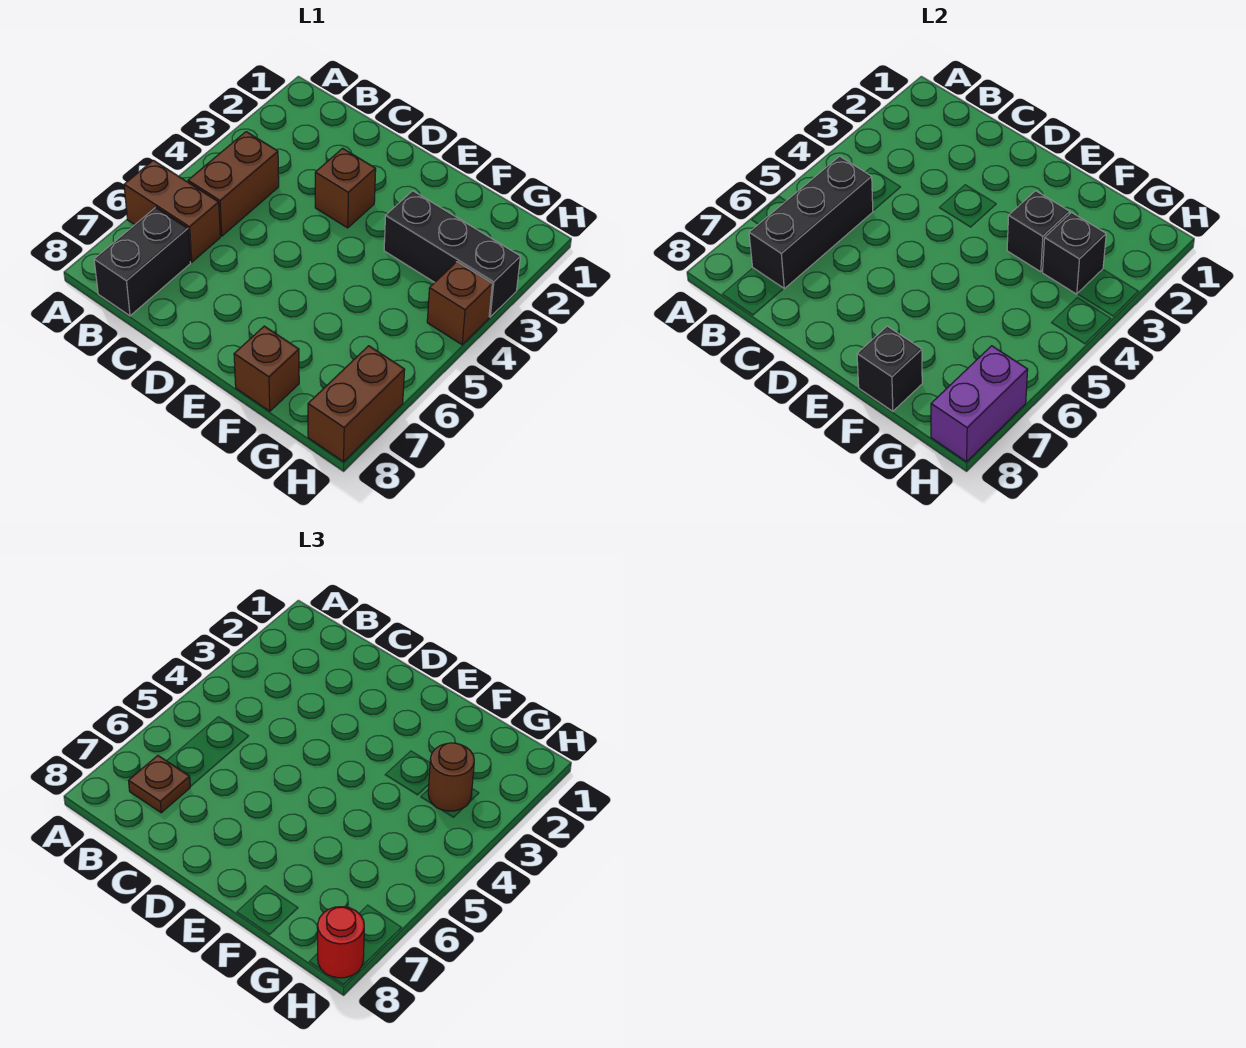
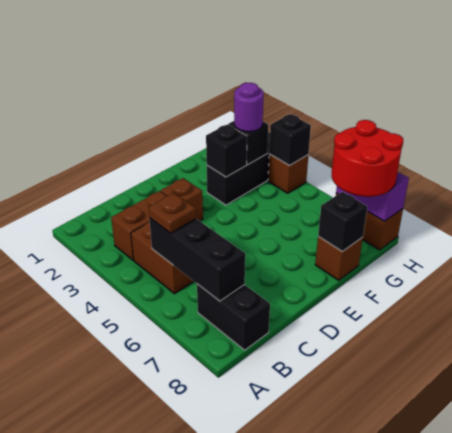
brown brick A6:B6 level 1 -> brown brick B3:C3 level 1
brown plate B7 level 3 -> brown plate B5 level 3
brown round brick G3 level 3 -> purple round brick G3 level 3
none -> black brick H4 level 2
red round brick H8 level 3 -> red round brick G7:H8 level 3

